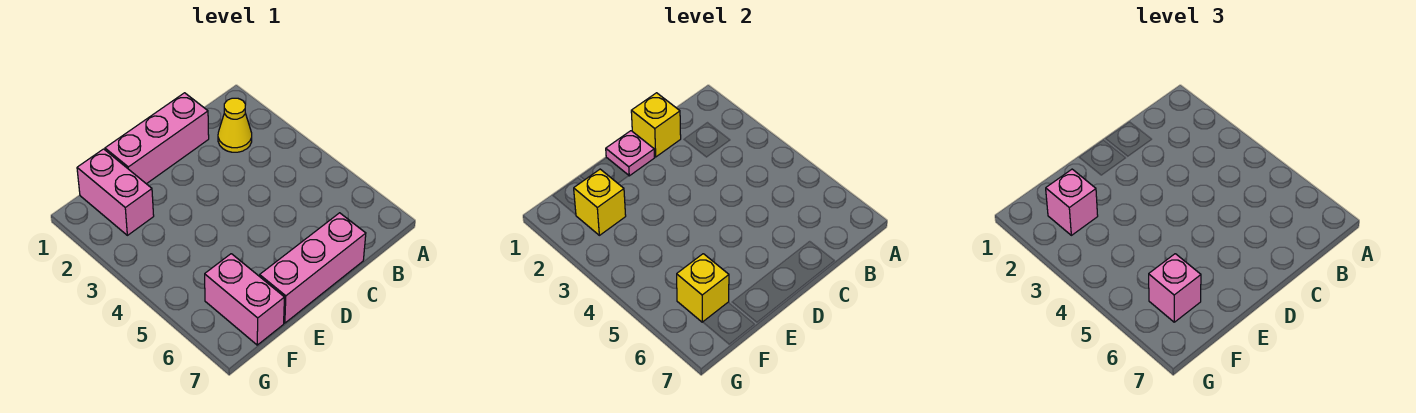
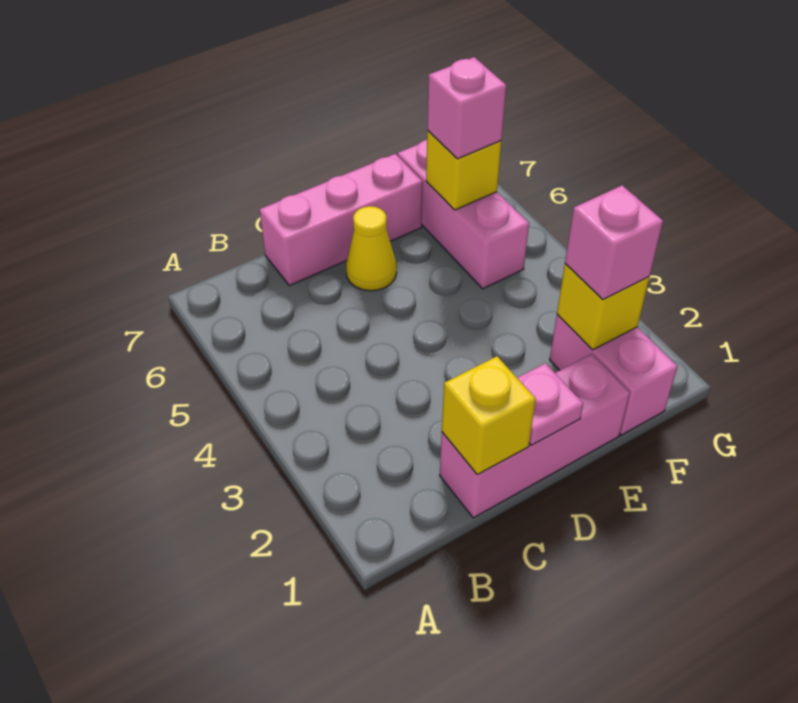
yellow cone B2 level 1 -> yellow cone D6 level 1
pink brick F6:F7 level 1 -> pink brick F5:F7 level 1

